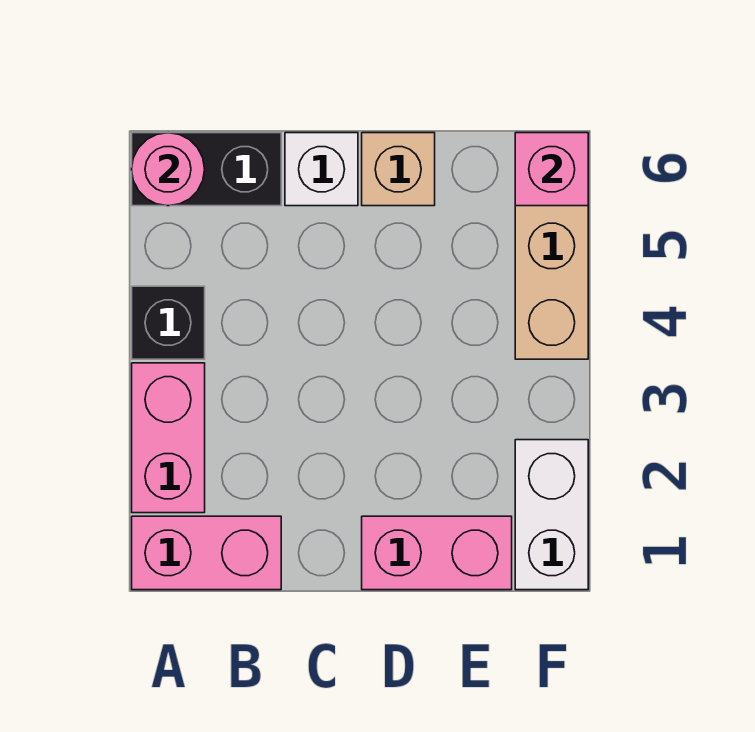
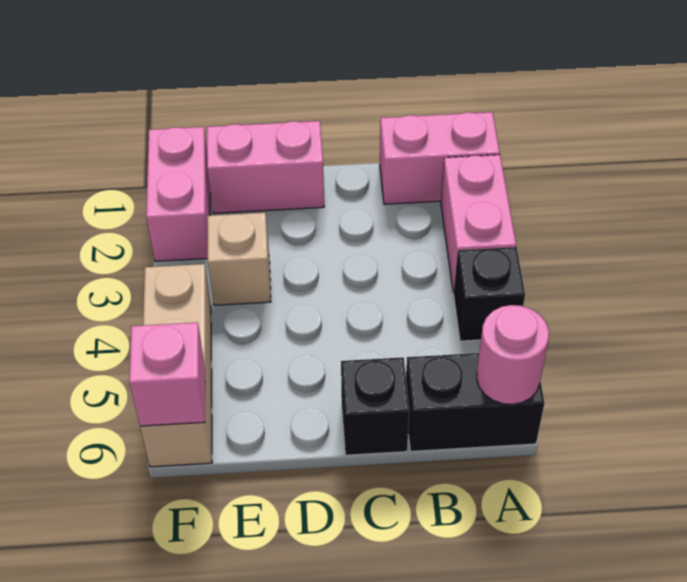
white brick C6 level 1 -> black brick C6 level 1
tan brick D6 level 1 -> tan brick E3 level 1
white brick F1:F2 level 1 -> pink brick F1:F2 level 1

